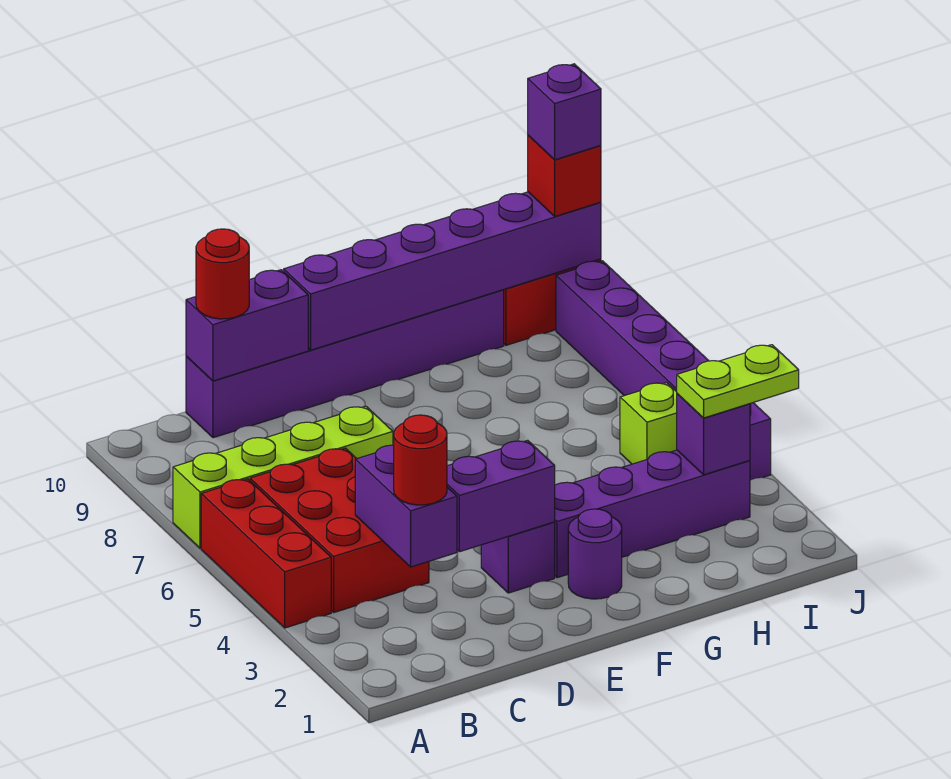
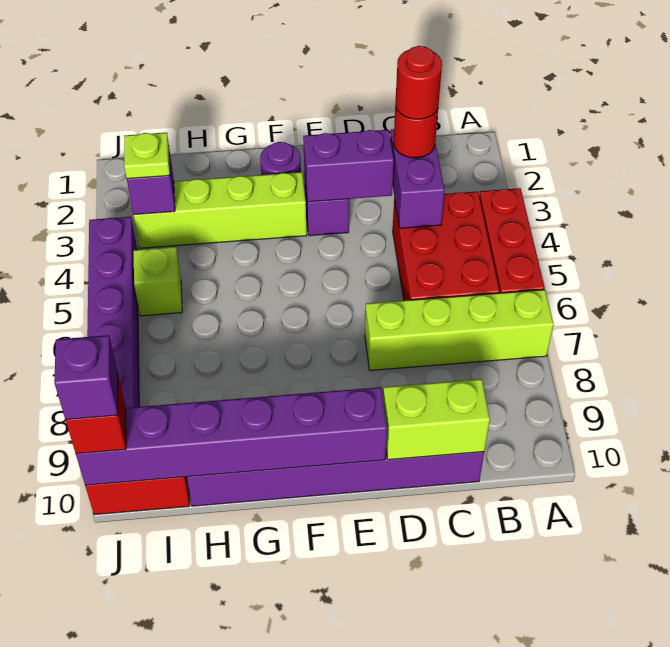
purple brick C10:D10 level 2 -> lime brick C10:D10 level 2
red round brick C10 level 3 -> red round brick C3 level 4
purple brick F3:I3 level 1 -> lime brick F3:I3 level 1
lime plate I3:J3 level 3 -> lime plate I3 level 3

